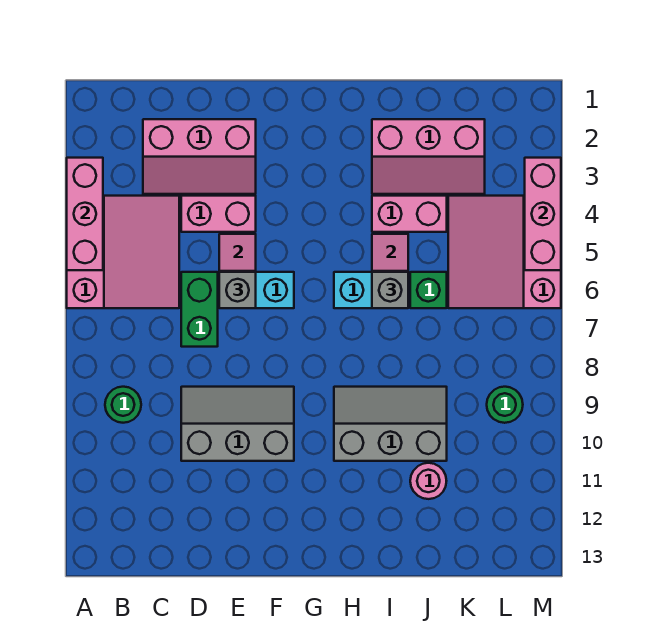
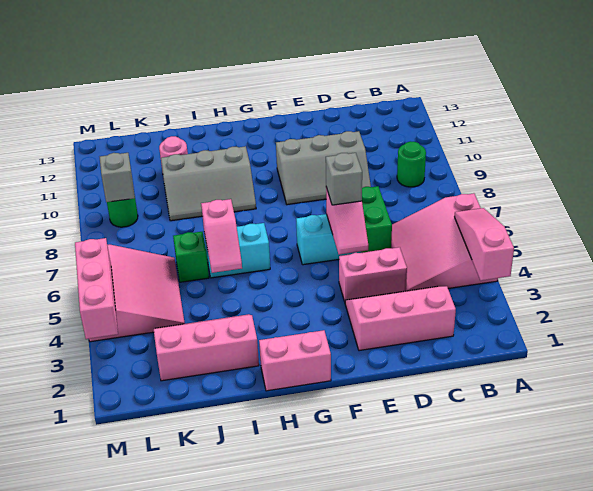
pink brick A3:A5 level 2 -> pink slope A3:A5 level 2 top 3
pink brick I4:J4 level 1 -> pink brick G1:H1 level 1
grey brick I6 level 3 -> grey brick L9 level 2

